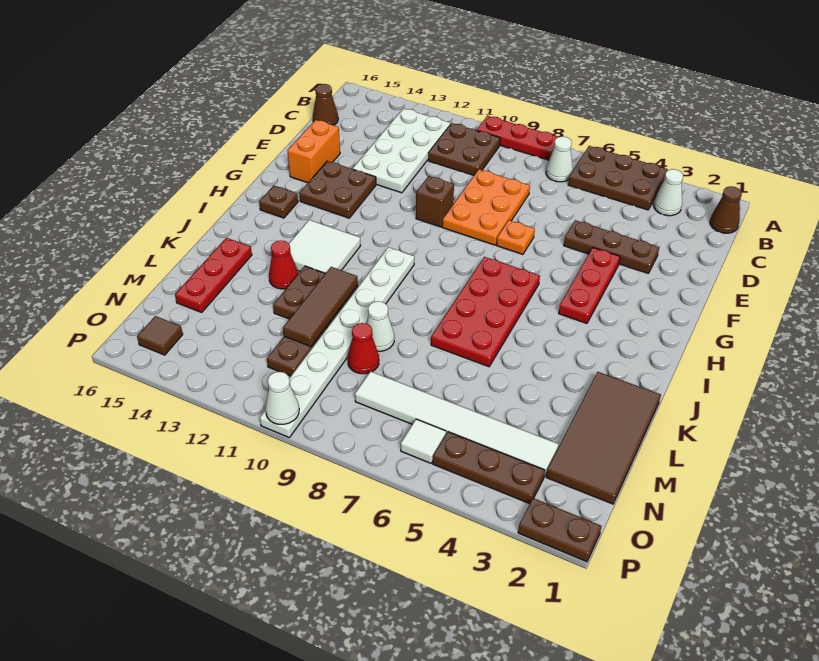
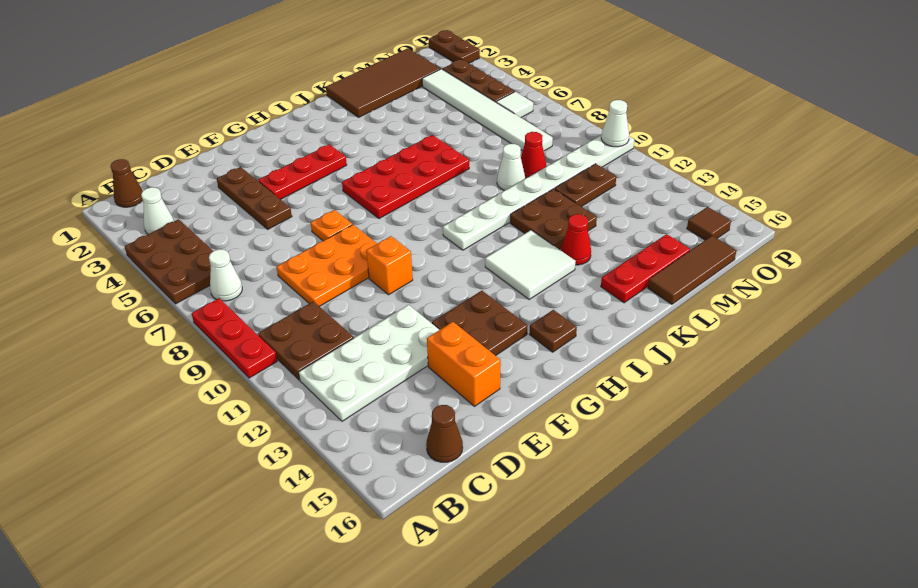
orange brick E15:F15 level 1 -> orange brick E14:E15 level 1
brown brick F10 level 1 -> orange brick F10 level 1
brown tile K11:M11 level 2 -> brown tile L16:N16 level 1

